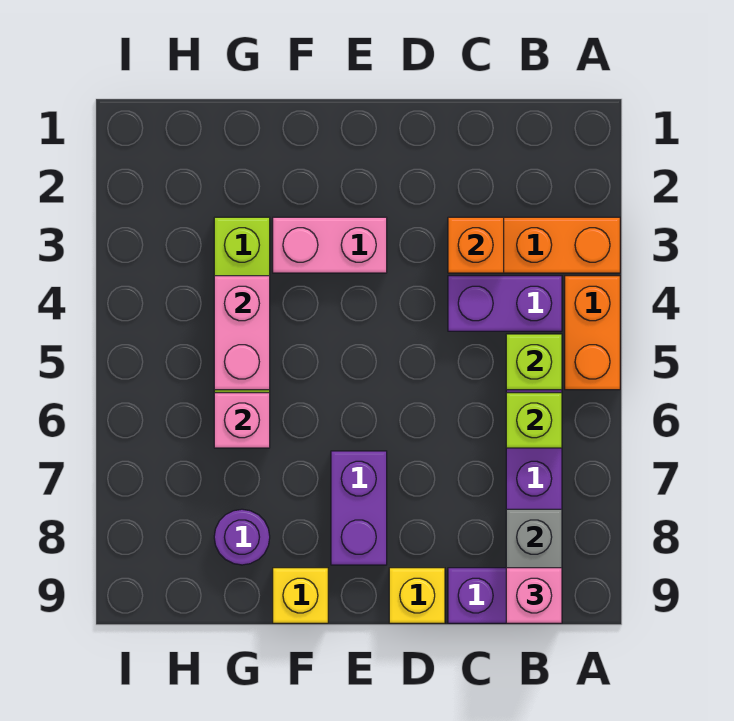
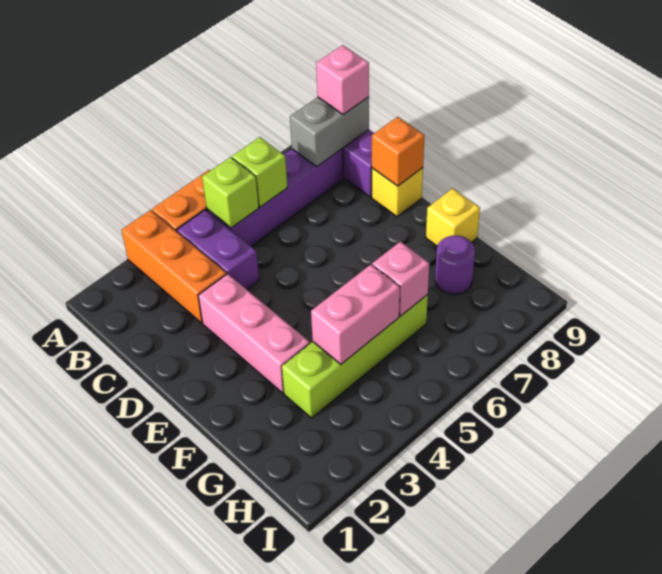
orange brick C3 level 2 -> orange brick D9 level 2
pink brick E3:F3 level 1 -> pink brick D3:F3 level 1
purple brick E7:E8 level 1 -> none

